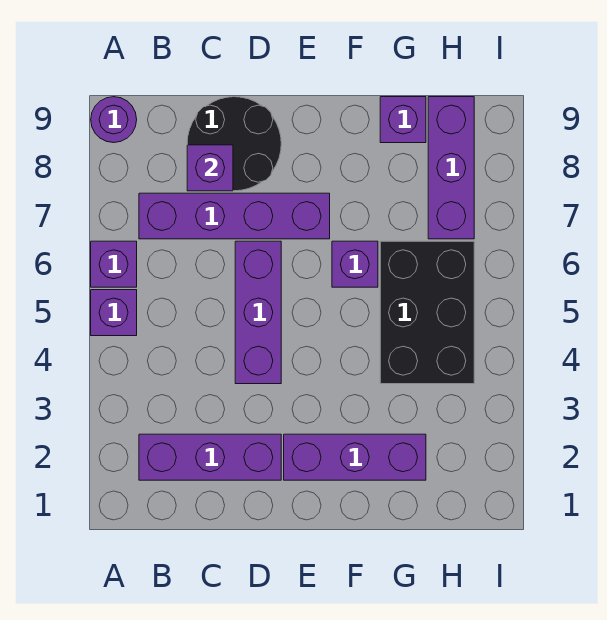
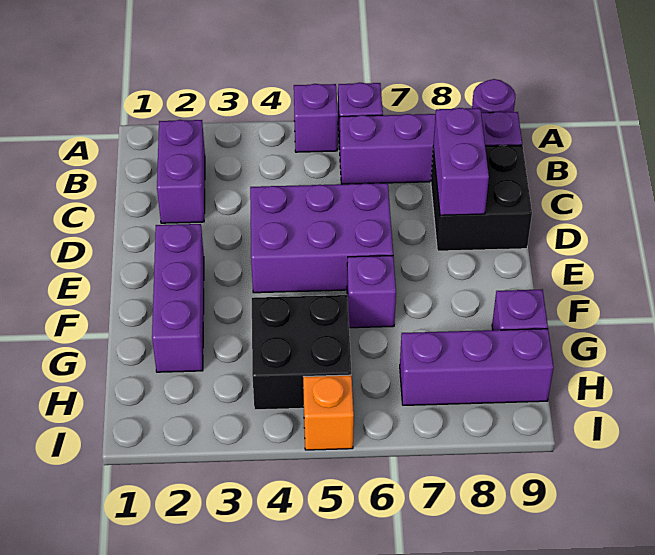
purple brick B2:D2 level 1 -> purple brick B2:C2 level 1
purple brick B7:E7 level 1 -> purple brick B6:B9 level 1
black round brick C8:D9 level 1 -> black brick C8:D9 level 1
purple brick C8 level 2 -> purple brick C8:D8 level 2
purple brick D4:D6 level 1 -> purple brick D4:E6 level 1
black brick G4:H6 level 1 -> black brick G4:H5 level 1
none -> orange brick I5 level 1

